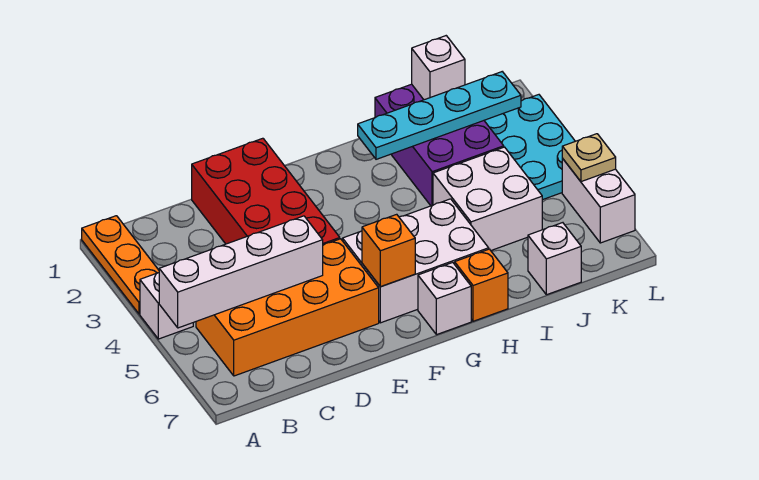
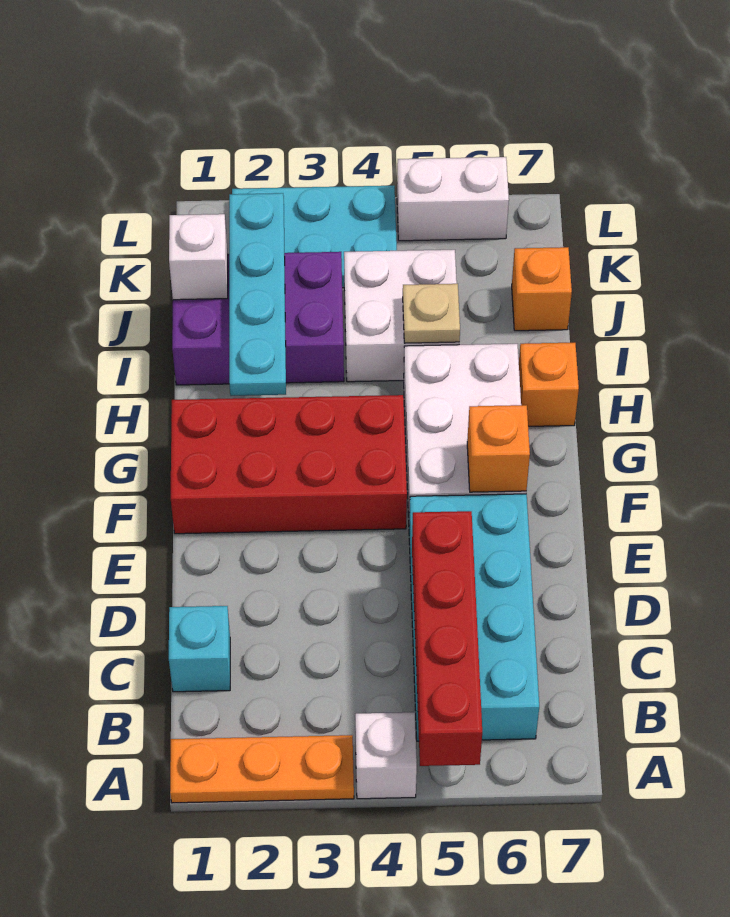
white brick A5:D5 level 2 -> red brick A5:D5 level 2
orange brick B5:E6 level 1 -> cyan brick B5:E6 level 1
none -> cyan brick C1 level 1
red brick D1:E4 level 1 -> red brick F1:G4 level 1
white brick G7 level 1 -> none
white brick J7 level 1 -> orange brick J7 level 1
tan plate L5 level 2 -> tan plate I5 level 2

